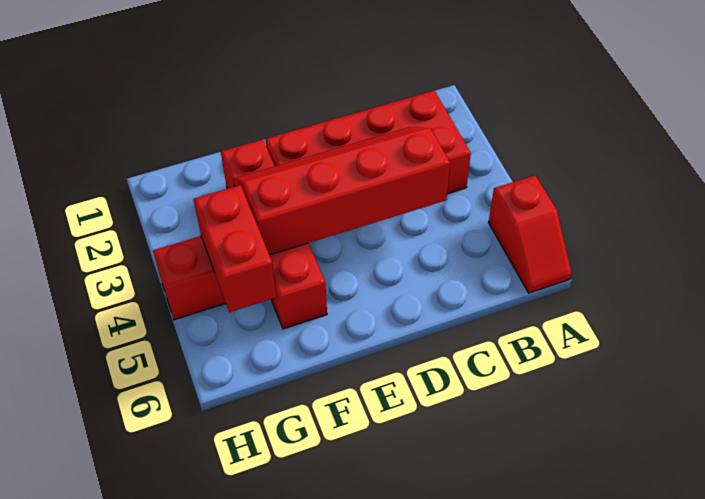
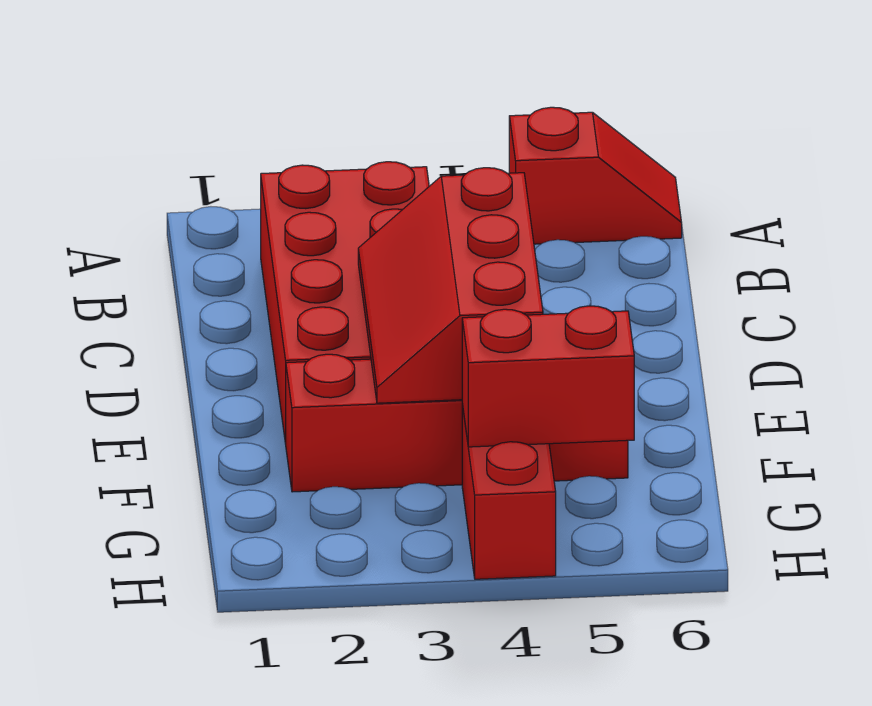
red slope C3:F4 level 2 top 4 -> red slope D3:F4 level 2 top 4

